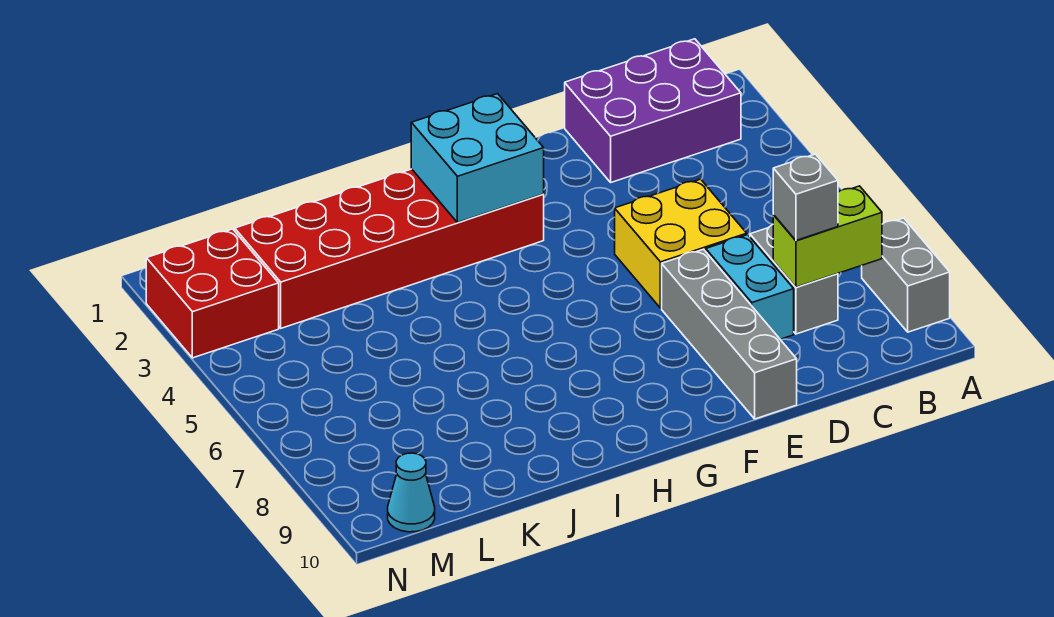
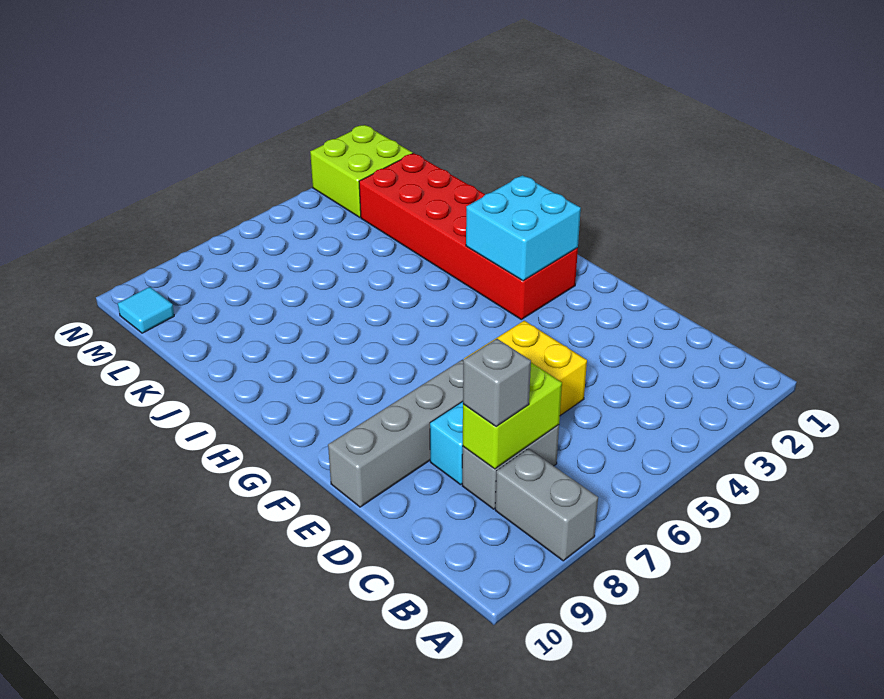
grey brick A8:A9 level 1 -> grey brick A8:B8 level 1
purple brick B1:D2 level 1 -> none
lime brick B8:C8 level 2 -> lime brick C7:C8 level 2
red brick M2:N3 level 1 -> lime brick M2:N3 level 1
cyan cone M10 level 1 -> cyan tile M10 level 1

